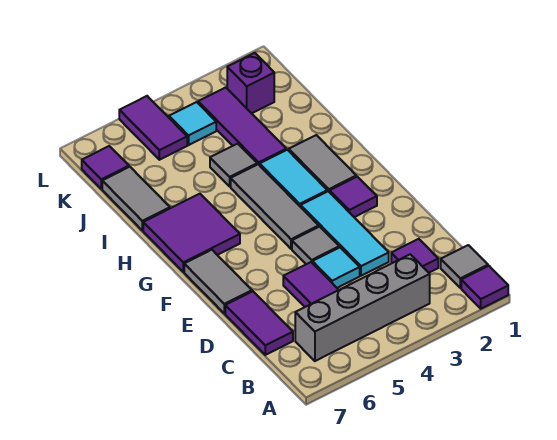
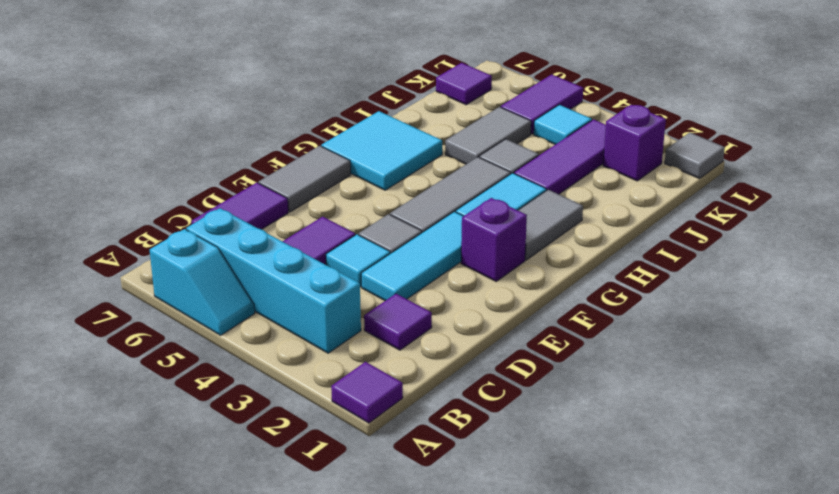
none -> cyan slope A5:A6 level 1 top 6
grey tile B1 level 1 -> grey tile L1 level 1
grey brick B3:B6 level 1 -> cyan brick B3:B6 level 1
purple tile F2 level 1 -> purple brick F2 level 1
purple tile G6:H7 level 1 -> cyan tile G6:H7 level 1
grey tile I7:J7 level 1 -> grey tile I5:J5 level 1

